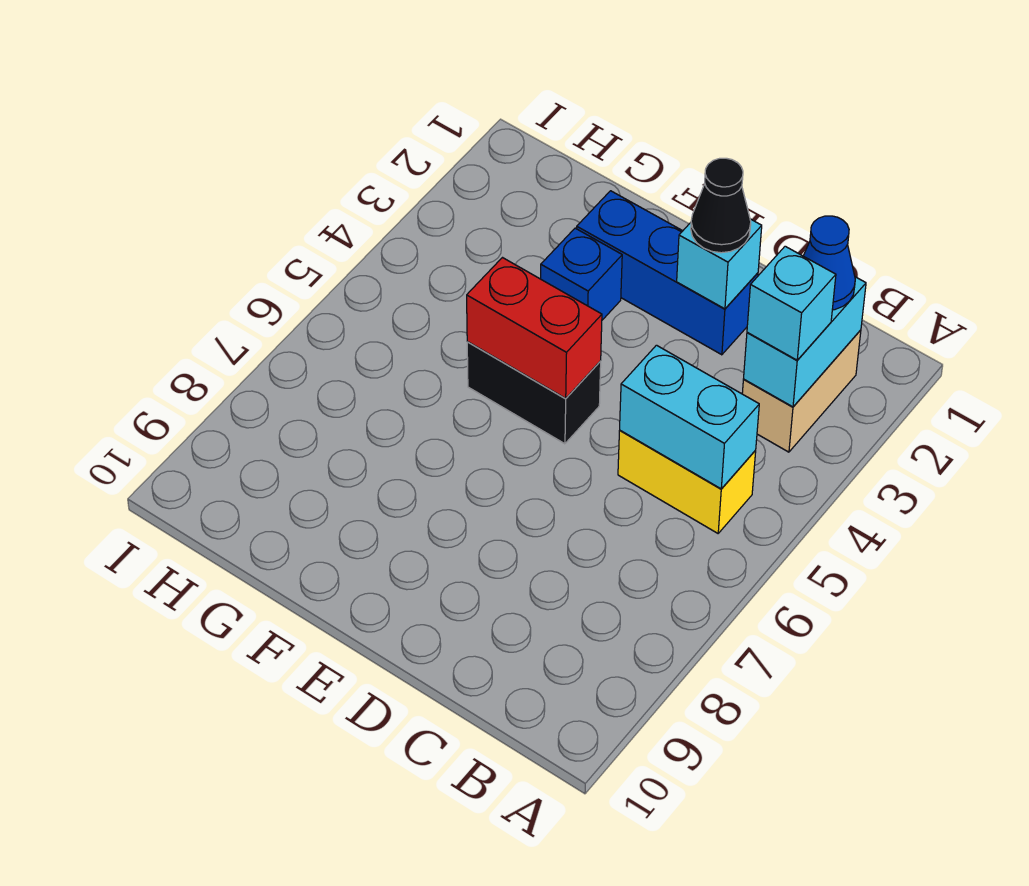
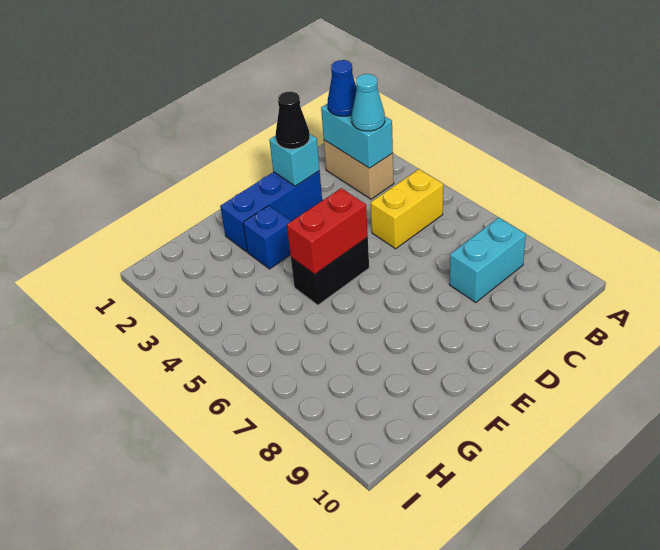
cyan brick B3 level 3 -> cyan cone B3 level 3
cyan brick B5:C5 level 2 -> cyan brick B8:C8 level 1

